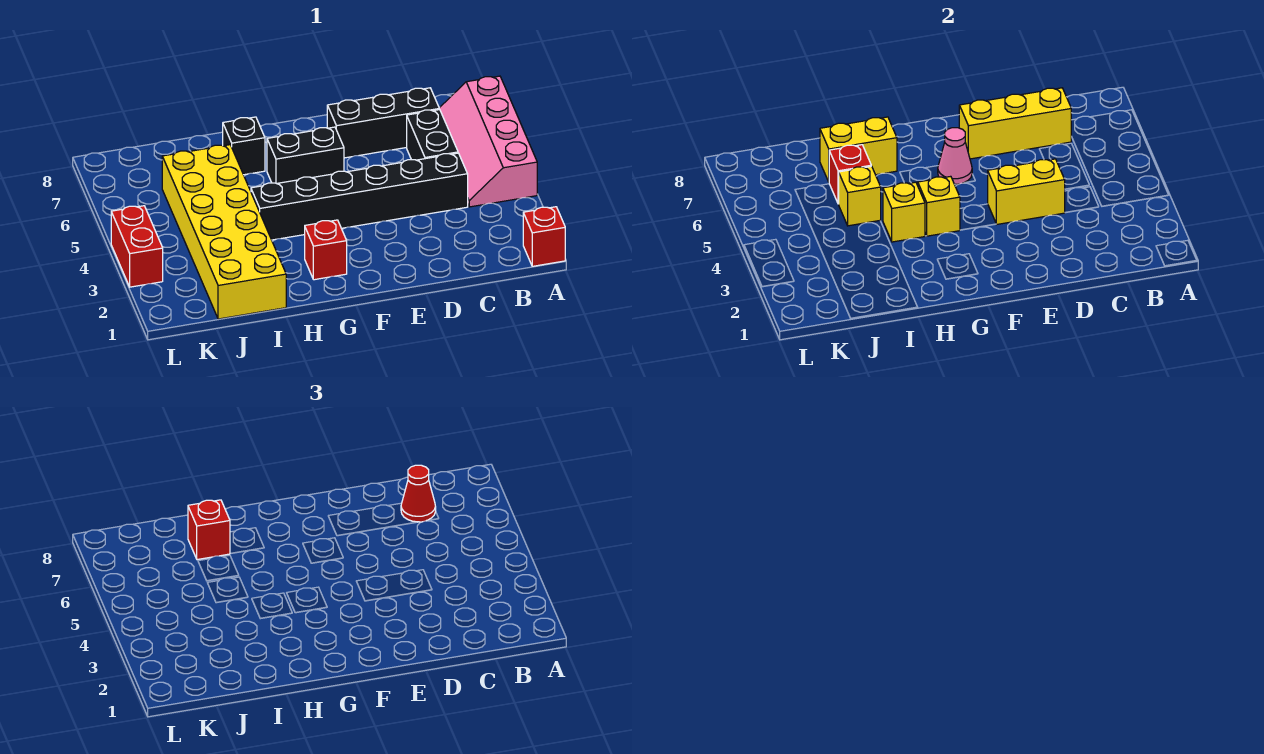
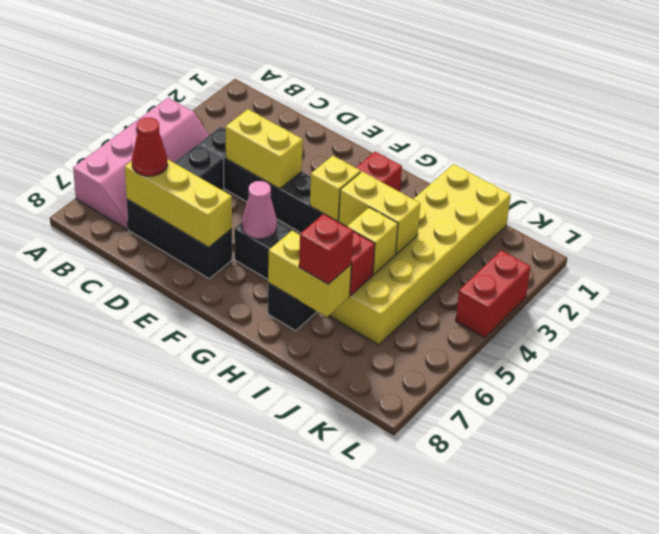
red brick A1 level 1 -> none
yellow brick H4 level 2 -> yellow brick H4:I4 level 2

